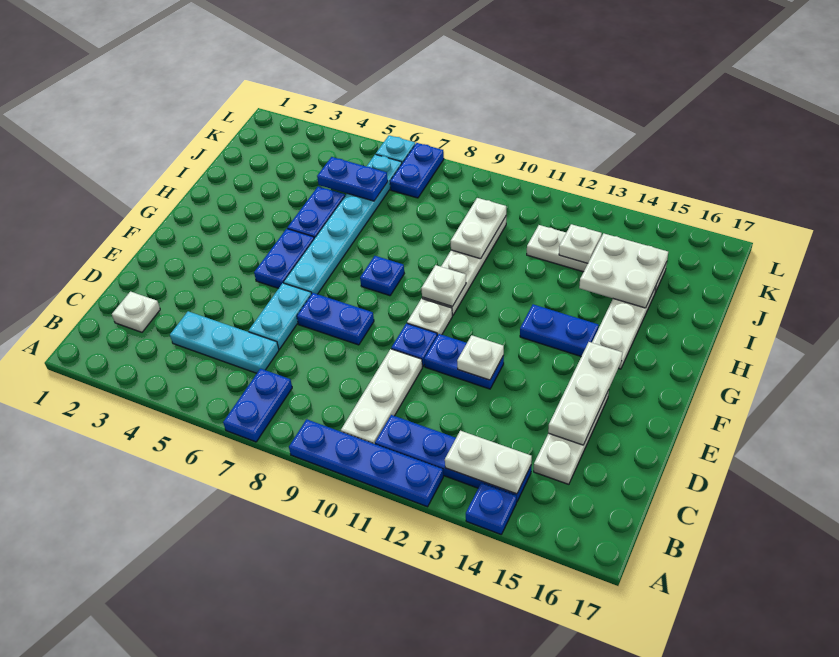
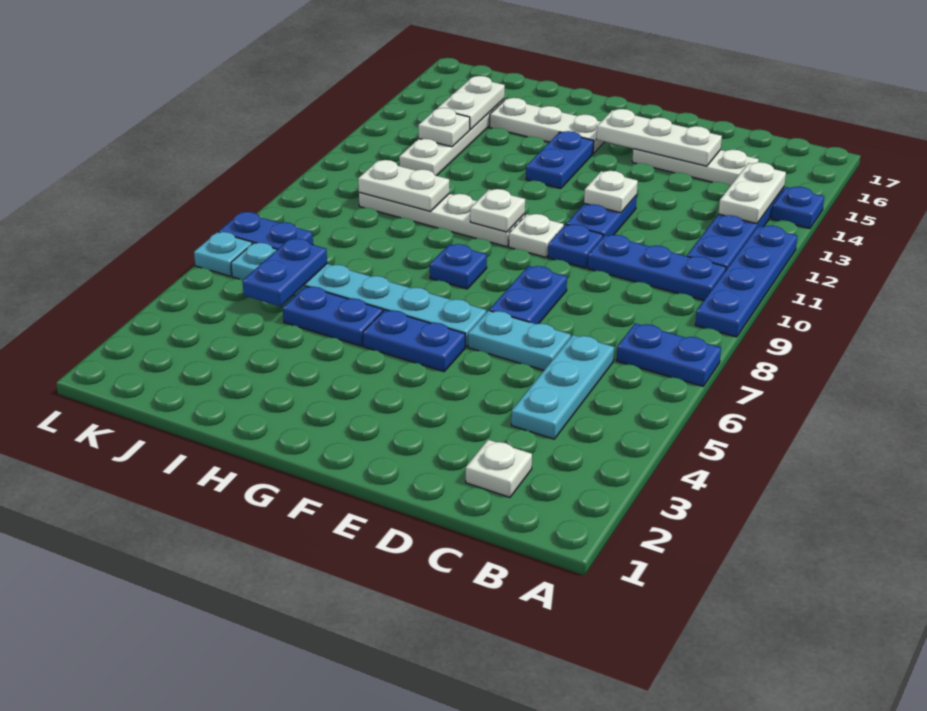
white plate B10:D10 level 1 -> blue plate B10:D10 level 1
white plate I14:J15 level 2 -> white plate J14:J15 level 2

